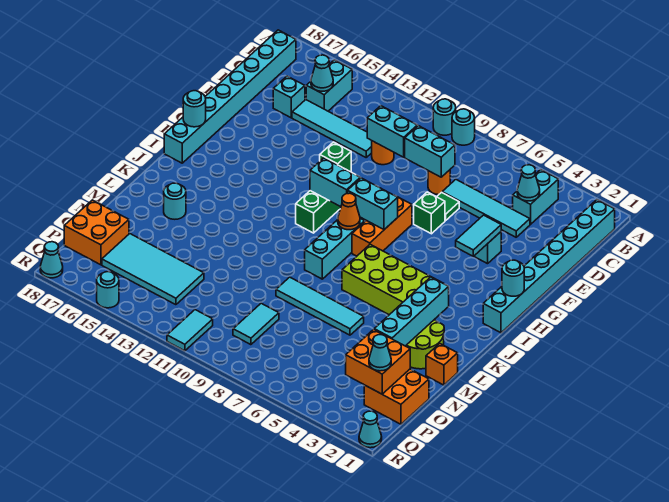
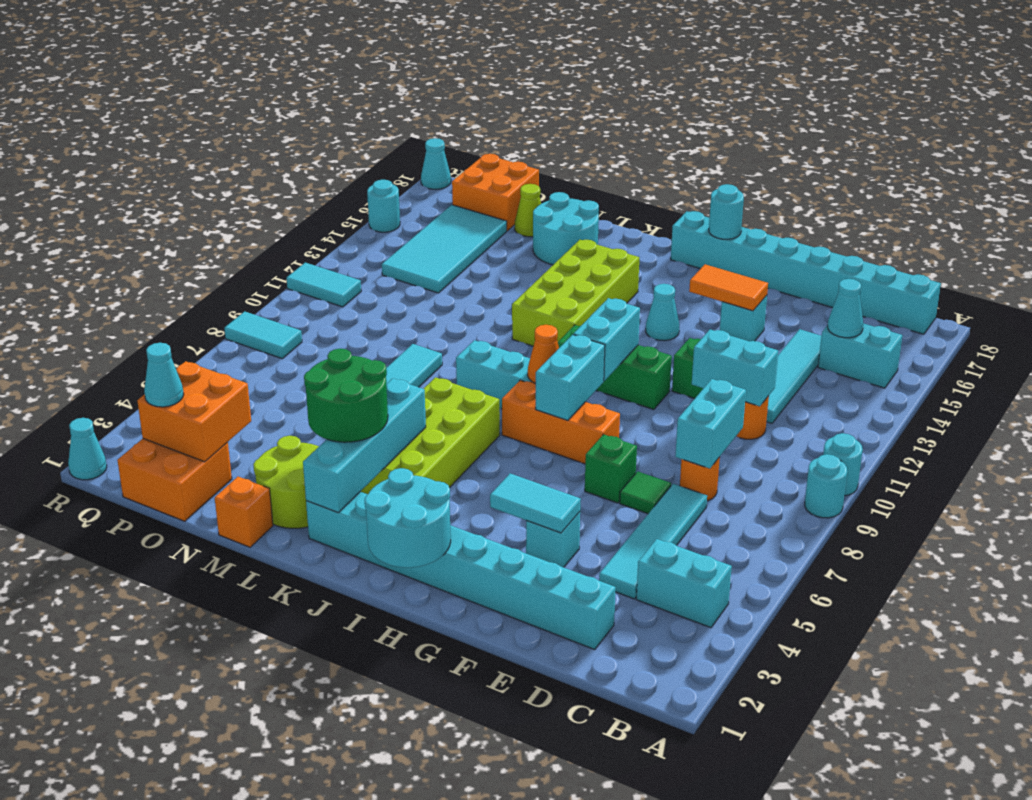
cyan brick B1:I1 level 1 -> cyan brick D2:K2 level 1
cyan cone C4 level 2 -> cyan cone H14 level 1
cyan brick D10:D11 level 2 -> cyan brick D11:E11 level 2
cyan brick D16 level 1 -> cyan brick F15 level 1
none -> orange tile F15:G15 level 2
cyan round brick H1 level 2 -> cyan round brick H1:I2 level 2
none -> lime brick J12:K15 level 1
cyan brick K3:N3 level 2 -> cyan brick K2:K5 level 2
none -> green round brick K3:L4 level 3
cyan round brick L16 level 1 -> cyan round brick L16:M17 level 1
none -> lime cone N17 level 1
cyan tile O9:P9 level 1 -> cyan tile Q8:R8 level 1

